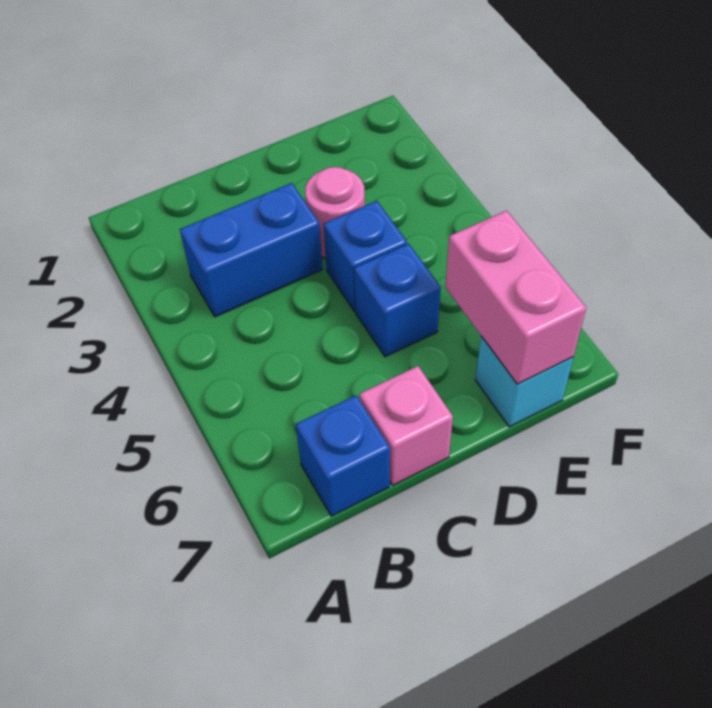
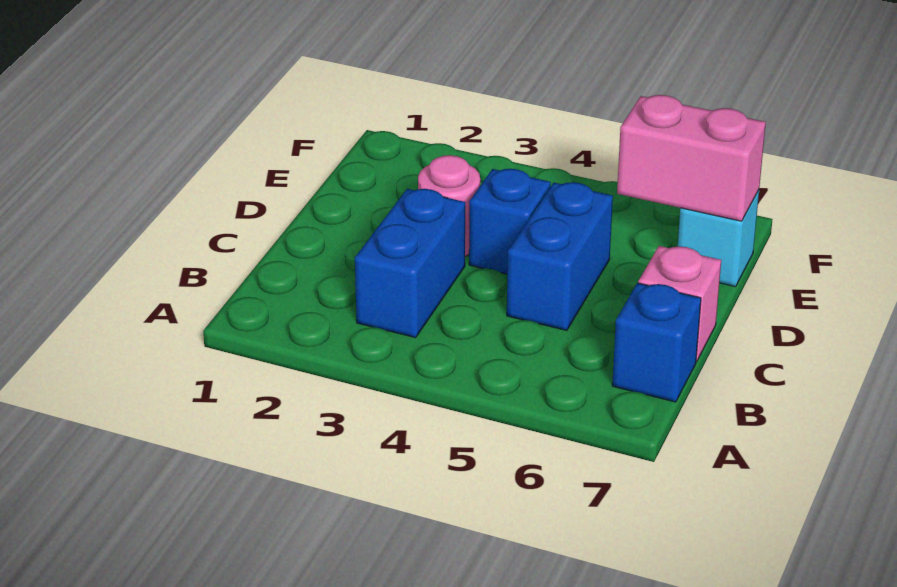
blue brick D5 level 1 -> blue brick C5:D5 level 1

